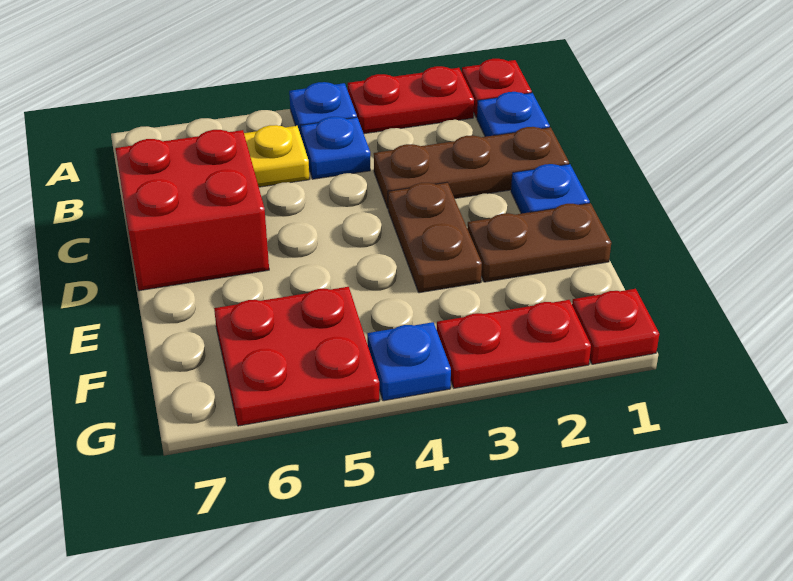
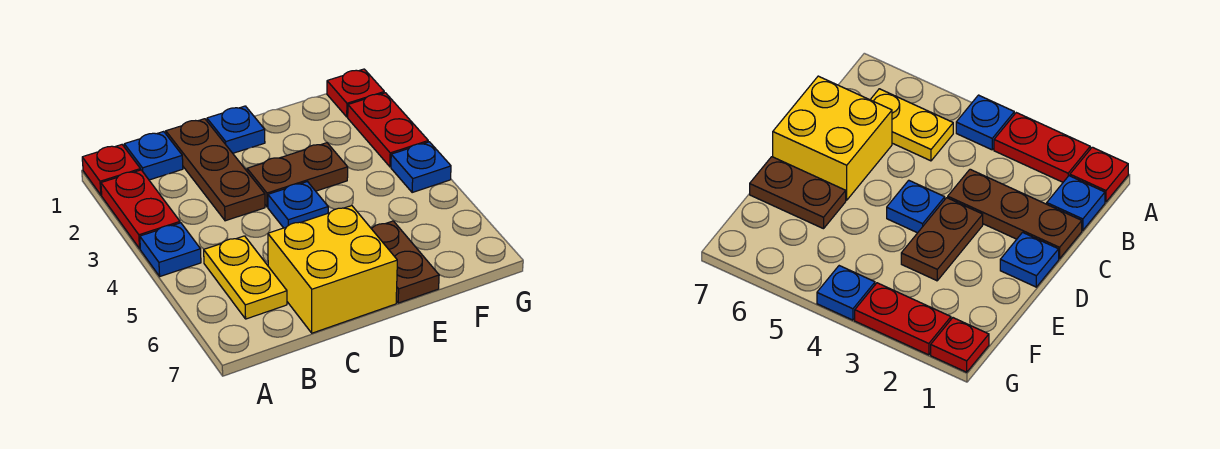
blue plate B4 level 1 -> blue plate D4 level 1
red brick C6:D7 level 1 -> yellow brick C6:D7 level 1
brown plate E1:E2 level 1 -> brown plate E6:E7 level 1
red plate F5:G6 level 1 -> none

